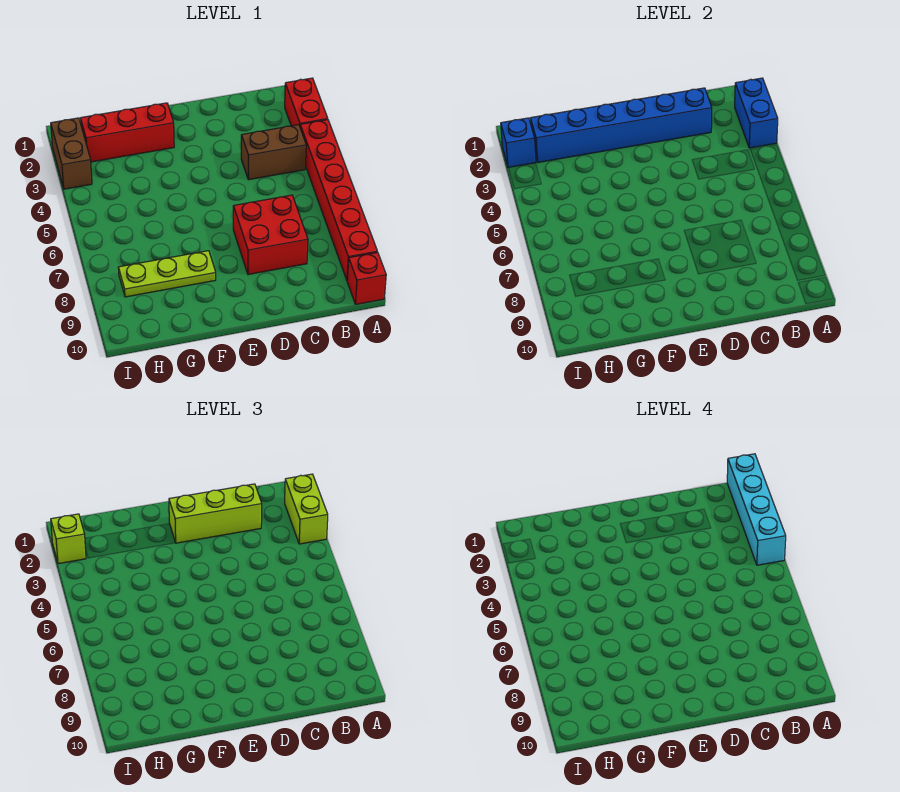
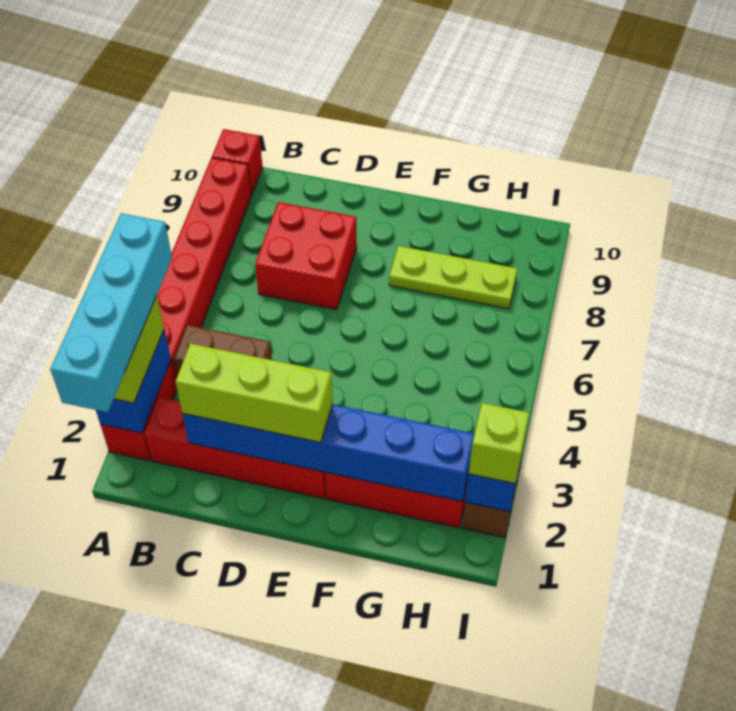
none -> red brick B2:E2 level 1

